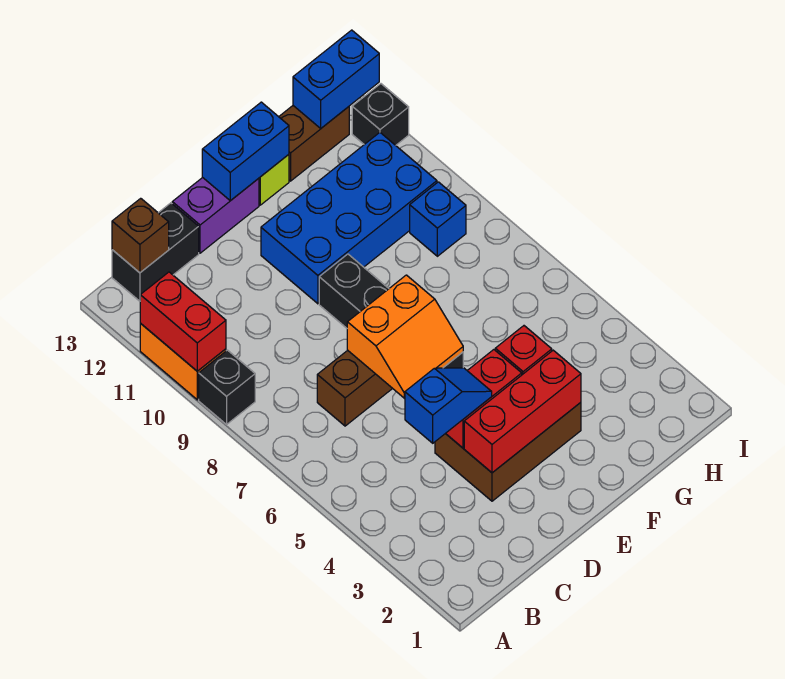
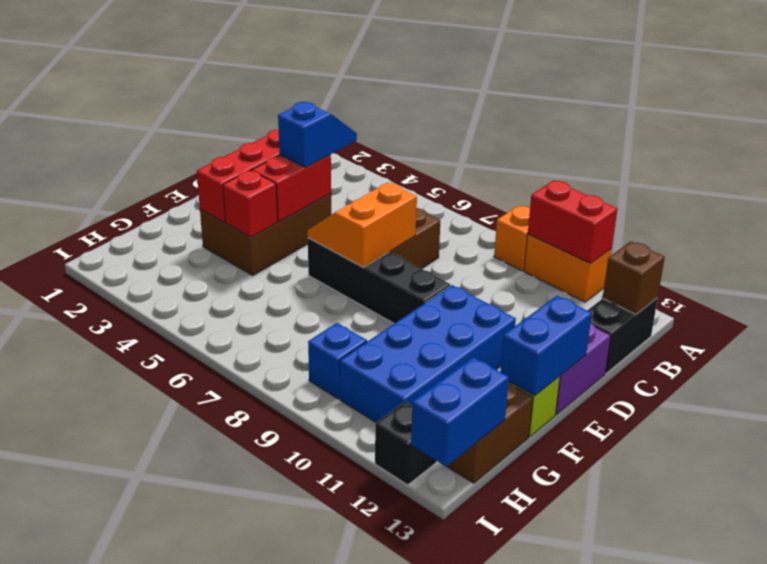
black brick A9 level 1 -> orange brick A9 level 1
blue slope C4:D4 level 3 top C -> blue slope C4:D4 level 3 top D

